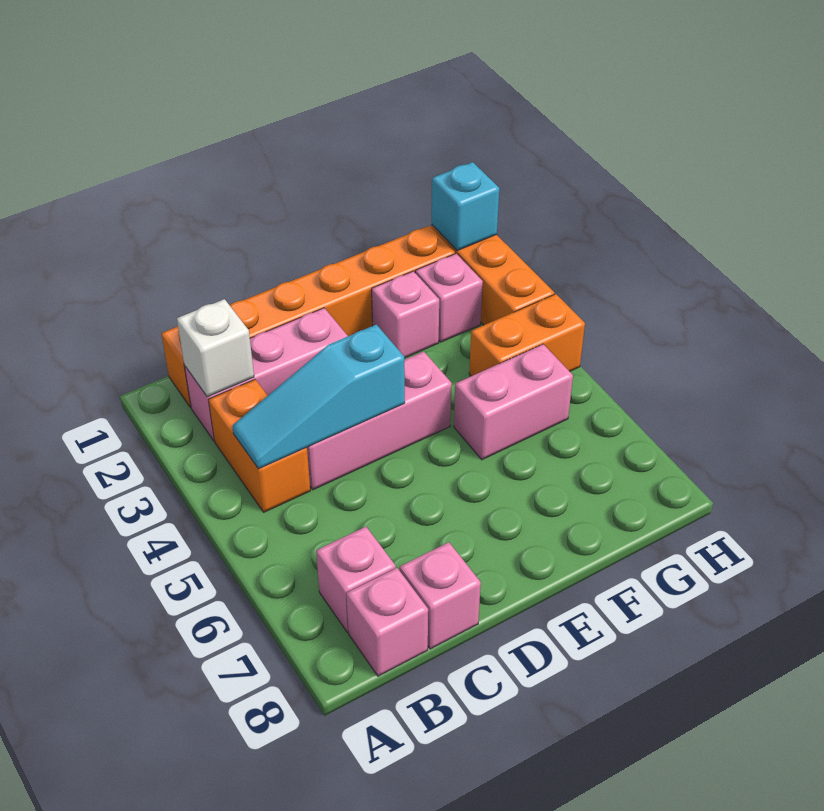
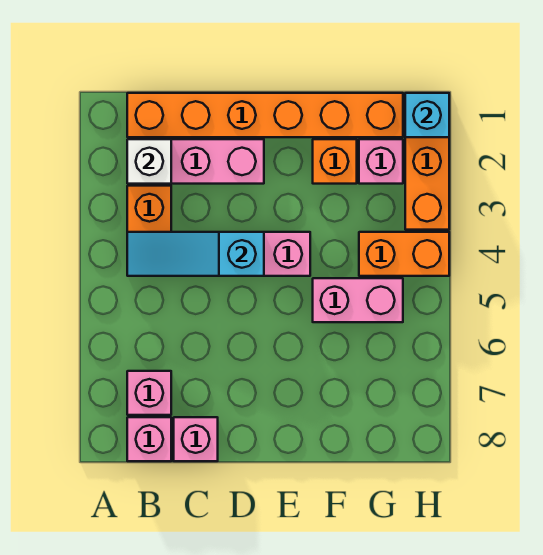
pink brick F2 level 1 -> orange brick F2 level 1

